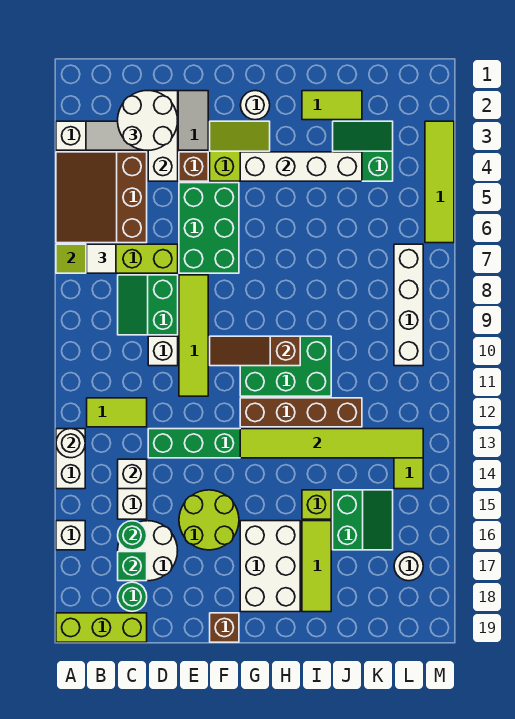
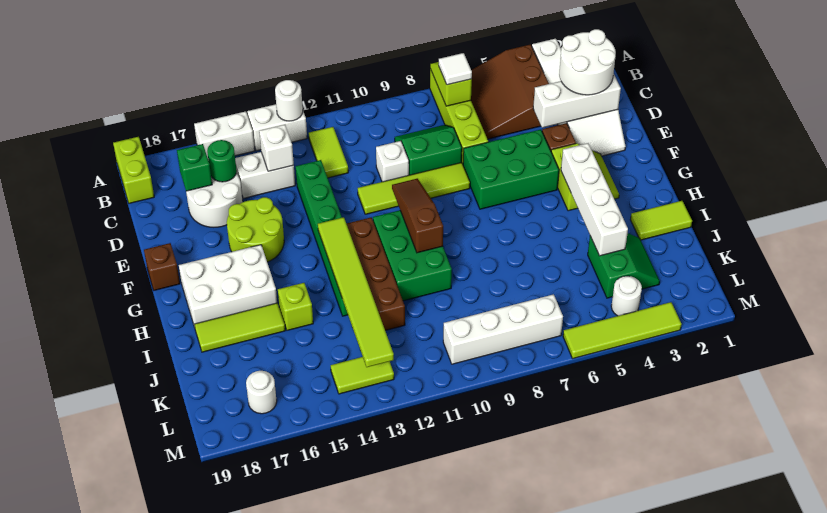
brown slope A4:C6 level 1 top C -> brown slope A4:C6 level 1 top 4
white brick A16 level 1 -> white brick A15:A16 level 1
lime brick A19:C19 level 1 -> lime brick A19:B19 level 1
green round brick C18 level 1 -> none
white round brick G2 level 1 -> white round brick L4 level 1
lime tile I2:J2 level 1 -> lime tile I1:I2 level 1
green slope J15:K16 level 1 top J -> none

